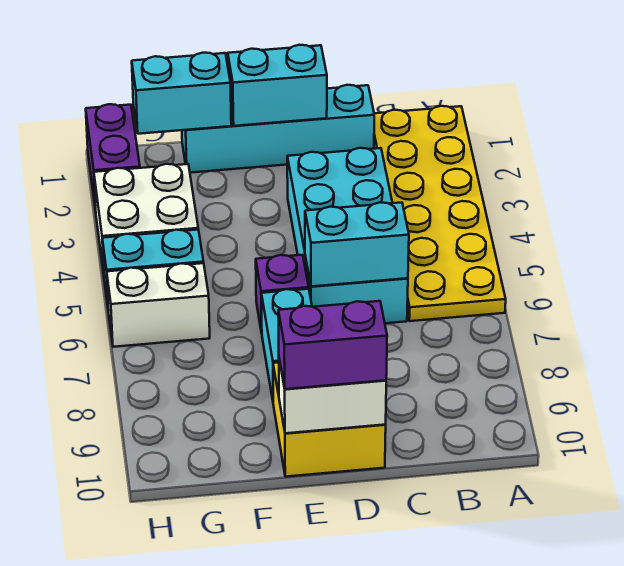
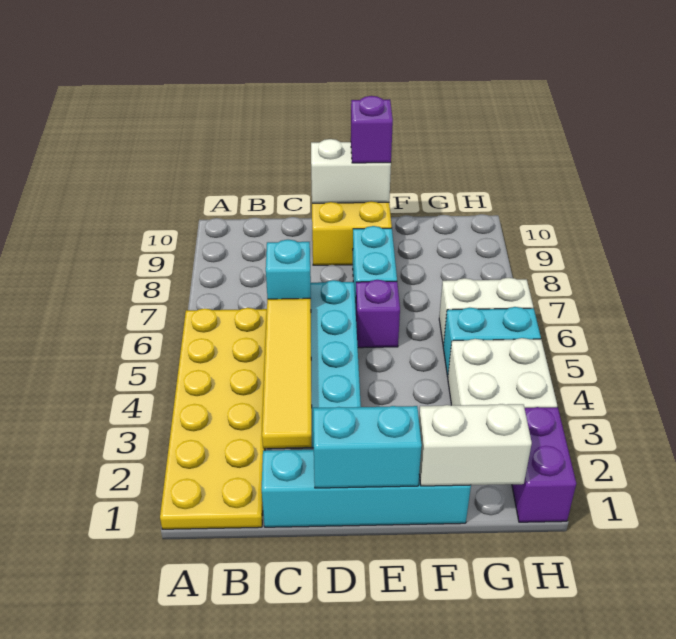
none -> yellow tile C2:C5 level 2
cyan brick C6:D6 level 2 -> cyan brick C6 level 2
purple brick D10:E10 level 3 -> purple brick E10 level 3
cyan brick F1:G1 level 2 -> white brick F1:G1 level 2

